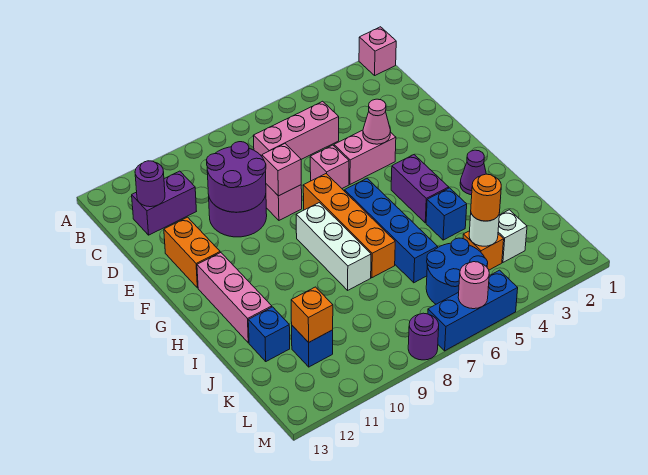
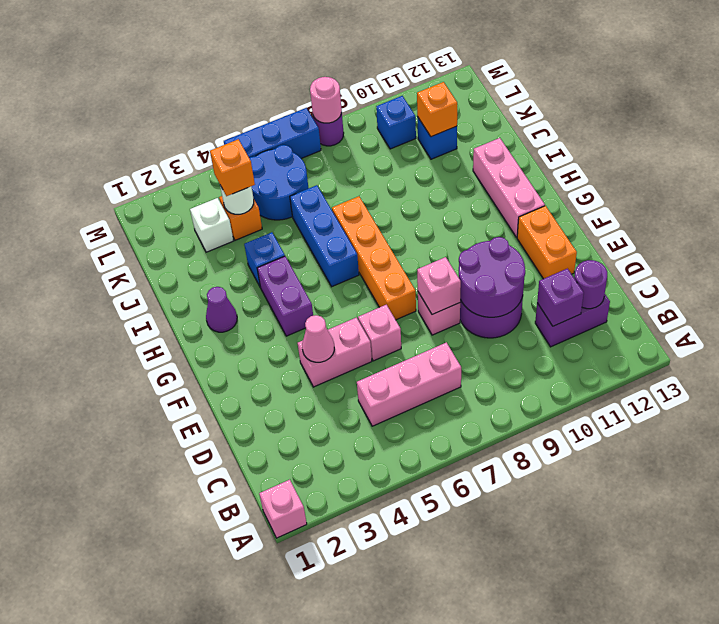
none -> purple brick C11 level 2
blue brick G6:J6 level 1 -> blue brick H6:J6 level 1
white brick G8:I8 level 1 -> none
blue brick J12 level 1 -> blue brick L10 level 1
orange round brick K4 level 3 -> orange brick K4 level 3
pink round brick M6 level 2 -> pink round brick M8 level 2

